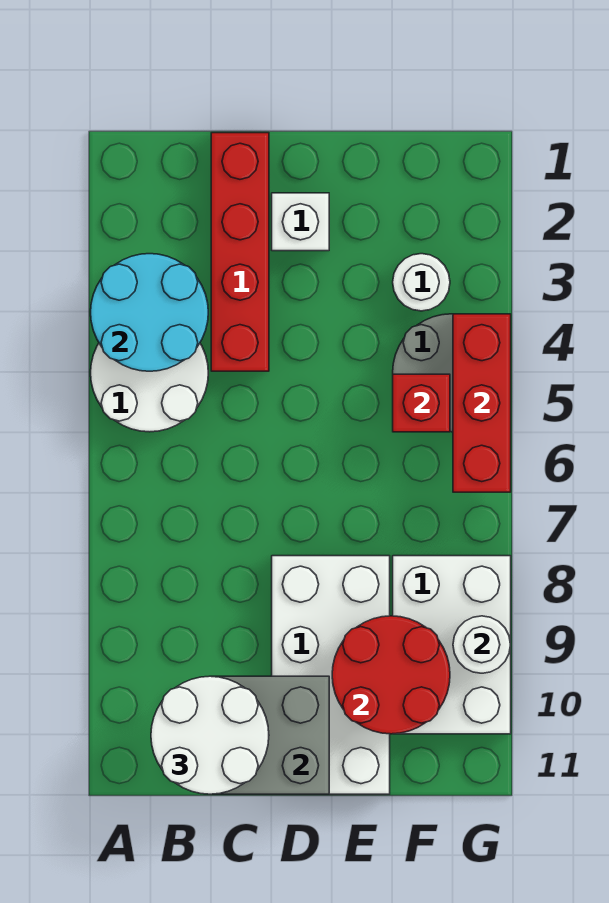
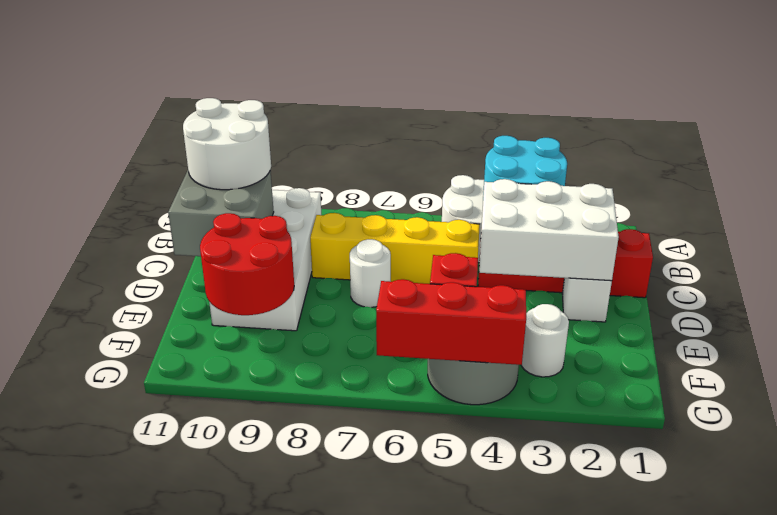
none -> yellow brick C5:C8 level 1
white brick D8:E11 level 1 -> white brick B9:E10 level 1
white brick F8:G10 level 1 -> white brick C2:D4 level 2
white round brick G9 level 2 -> white round brick D7 level 1

